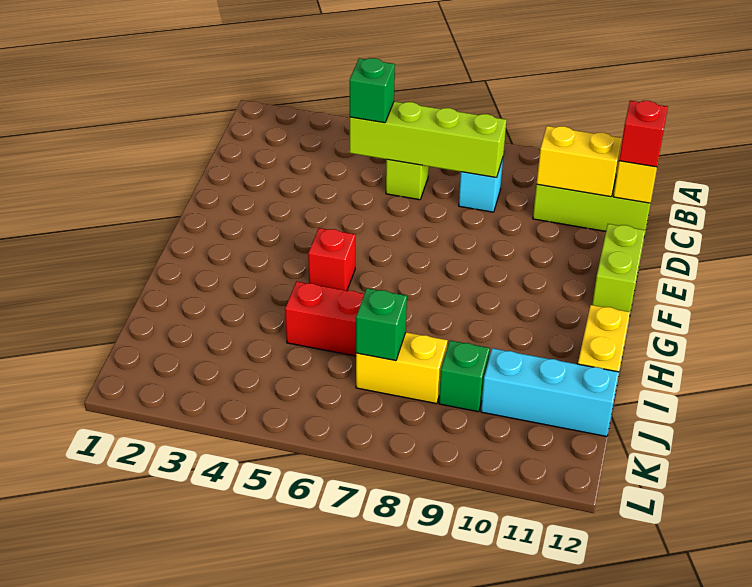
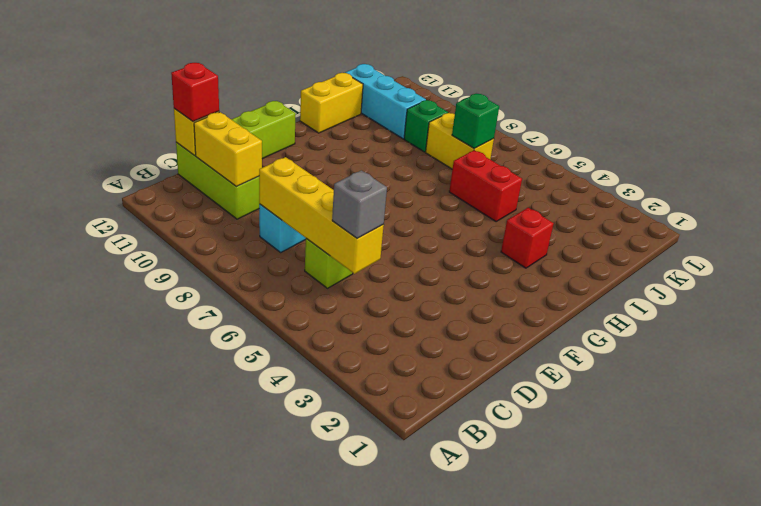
lime brick C5:C8 level 2 -> yellow brick C5:C8 level 2
green brick C5 level 3 -> grey brick C5 level 3
red brick G5 level 1 -> red brick H3 level 1

